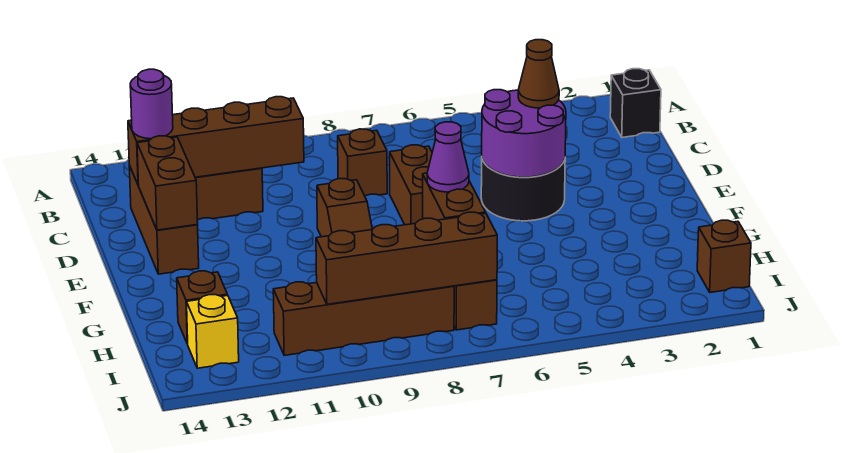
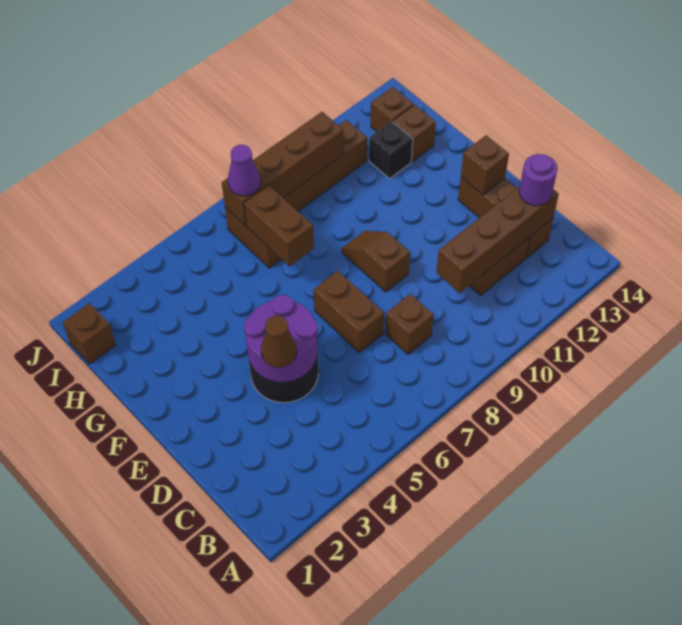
black brick B1 level 1 -> black brick H12 level 1
brown brick D13:E13 level 2 -> brown brick E13 level 2
purple cone G7 level 3 -> purple cone I7 level 3
yellow brick I13 level 1 -> brown brick I13 level 1

